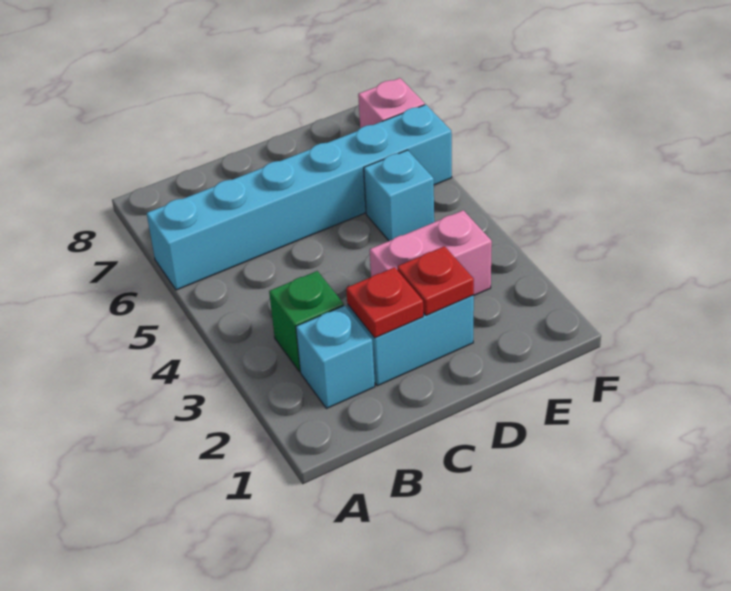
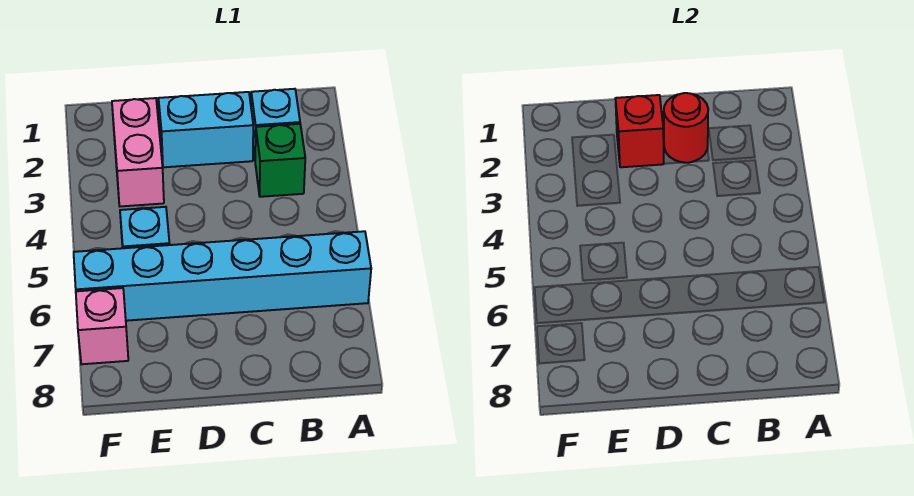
red plate C2 level 2 -> red round brick C2 level 2
red plate D2 level 2 -> red brick D2 level 2
pink brick D3:E3 level 1 -> pink brick E2:E3 level 1

